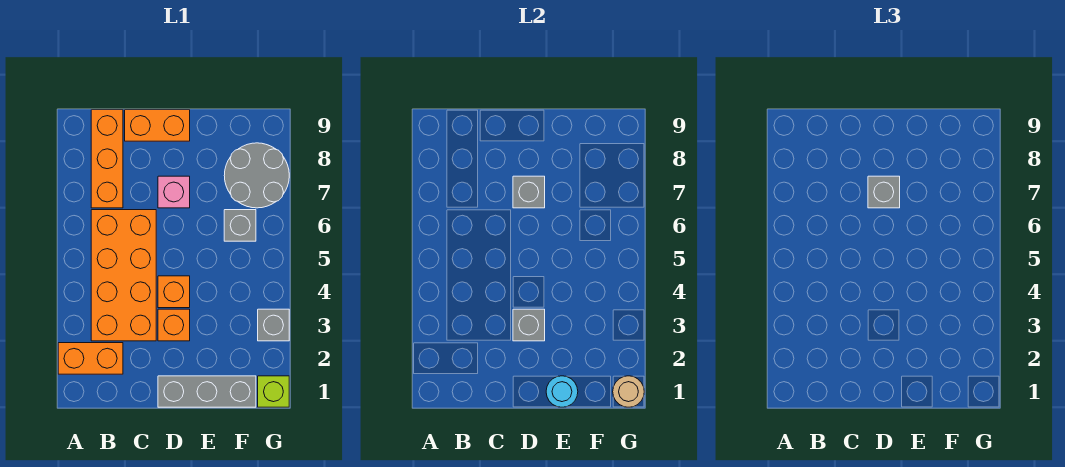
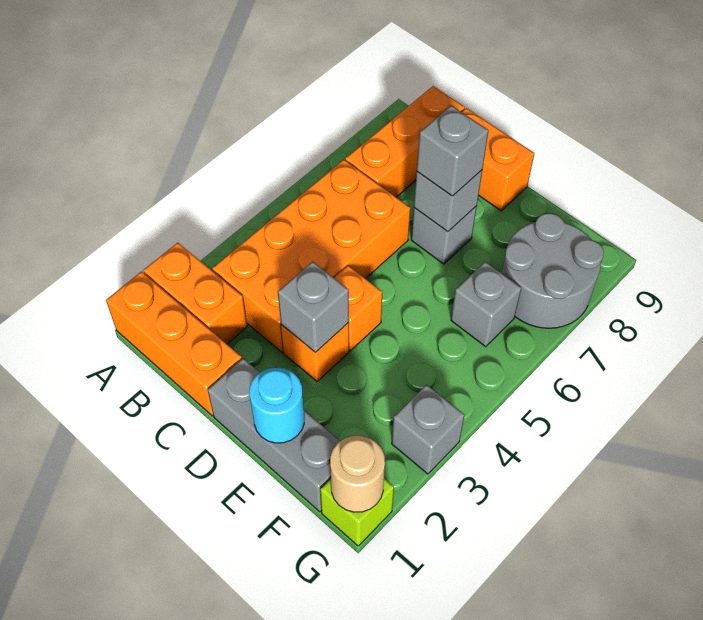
none -> orange brick A1:C1 level 1
pink brick D7 level 1 -> grey brick D7 level 1

